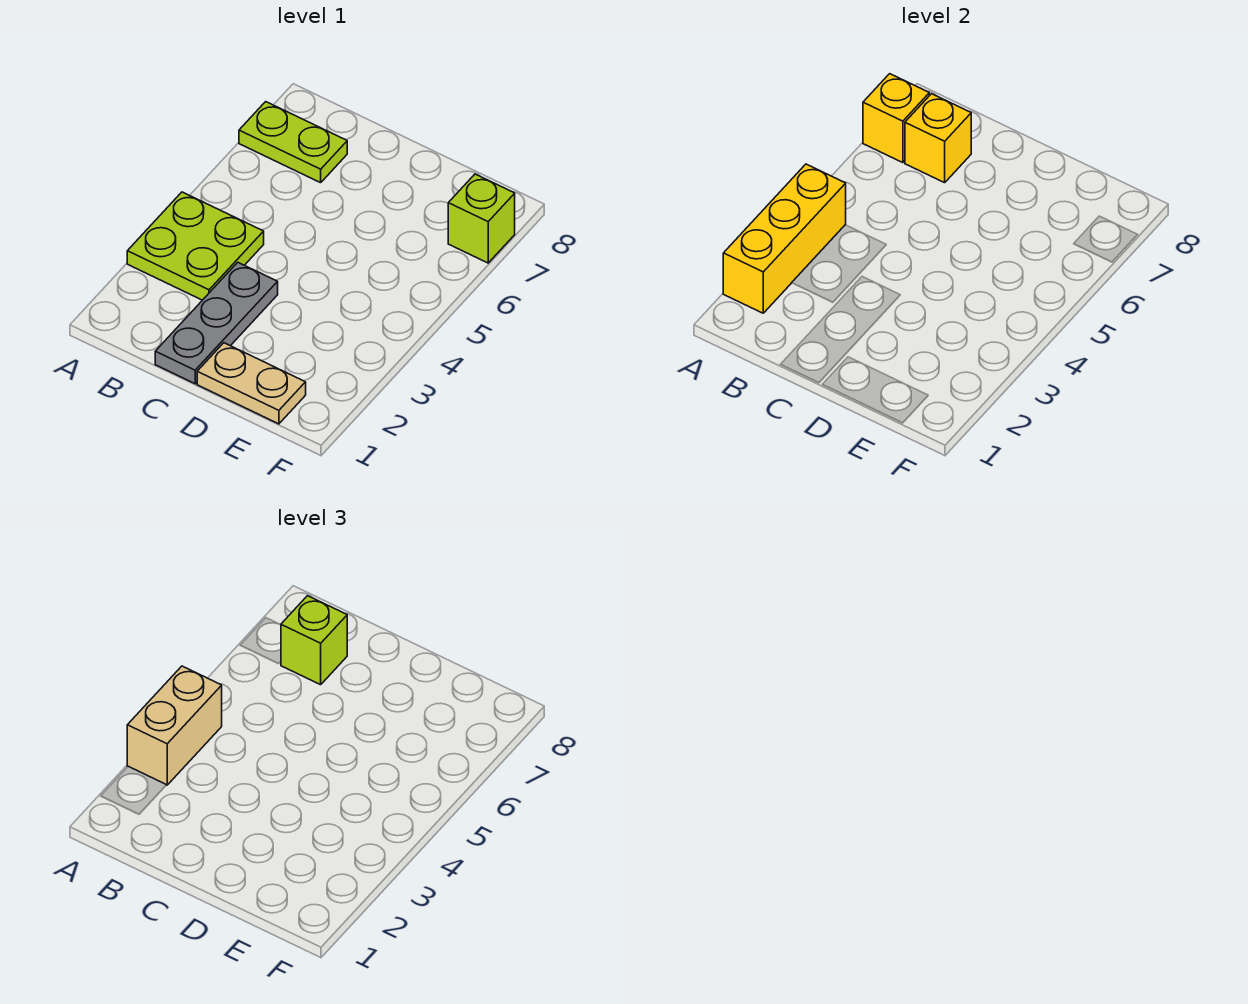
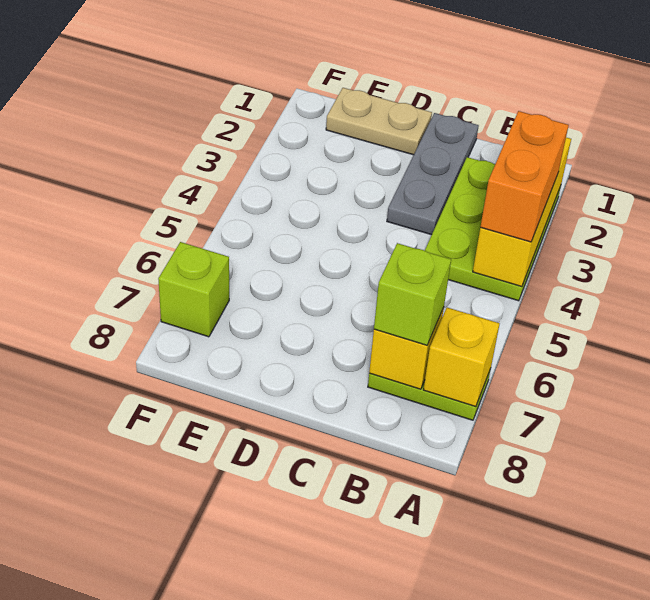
lime plate A3:B4 level 1 -> lime plate A2:B4 level 1
tan brick A3:A4 level 3 -> orange brick A3:A4 level 3

